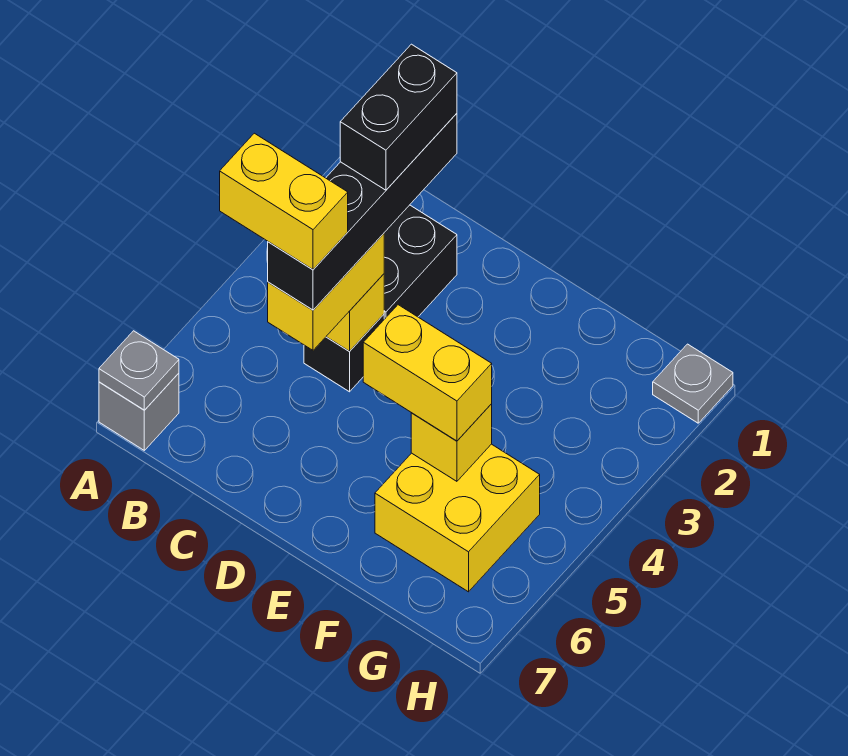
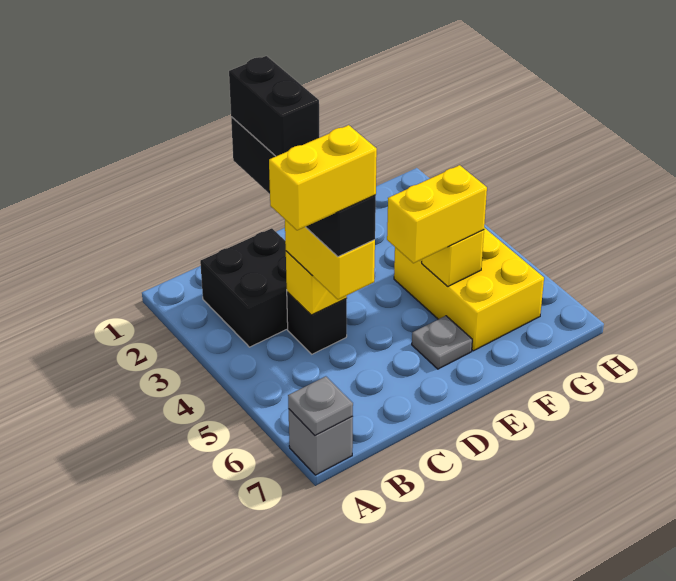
yellow brick F5:G6 level 1 -> yellow brick F4:G6 level 1
grey plate H1 level 1 -> grey plate E6 level 1

